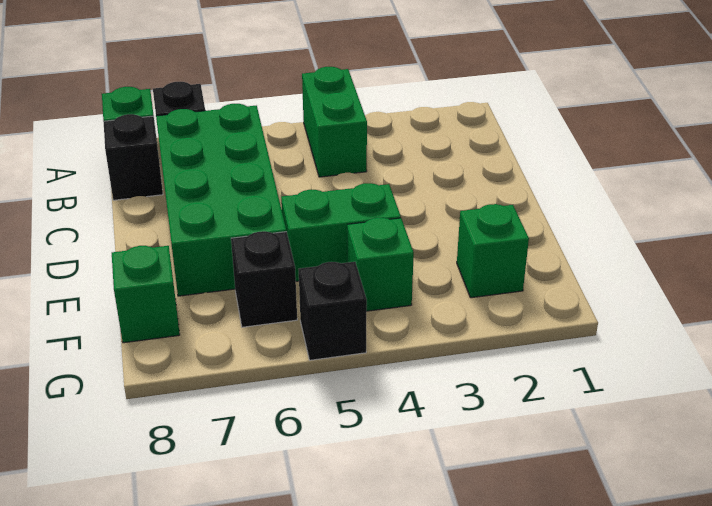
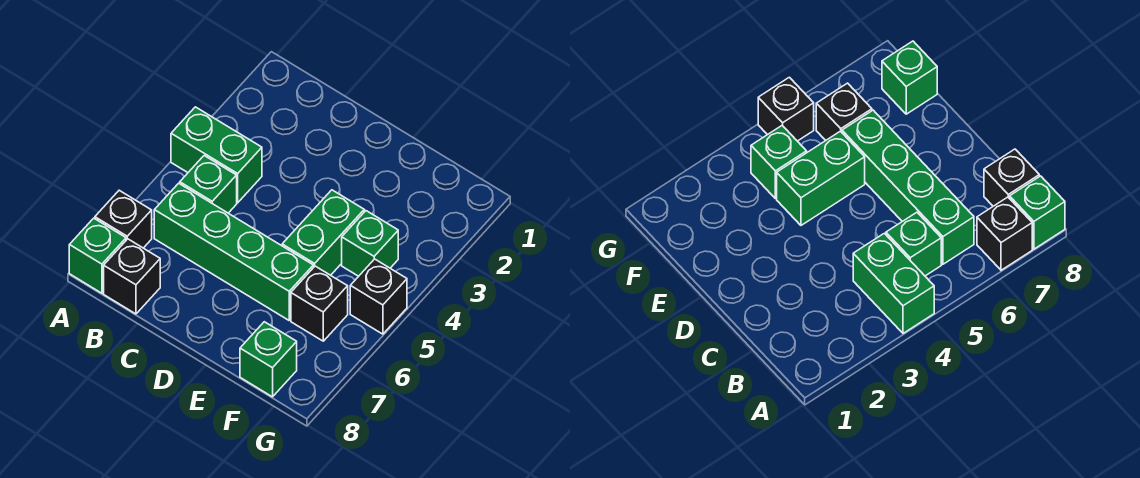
green brick B6:E7 level 1 -> green brick B6:E6 level 1
green brick F2 level 1 -> green brick B5 level 1

